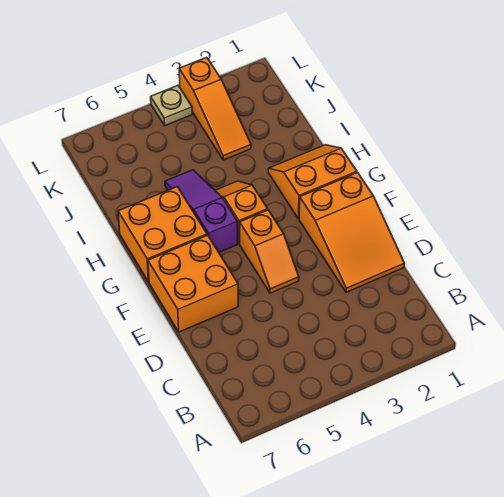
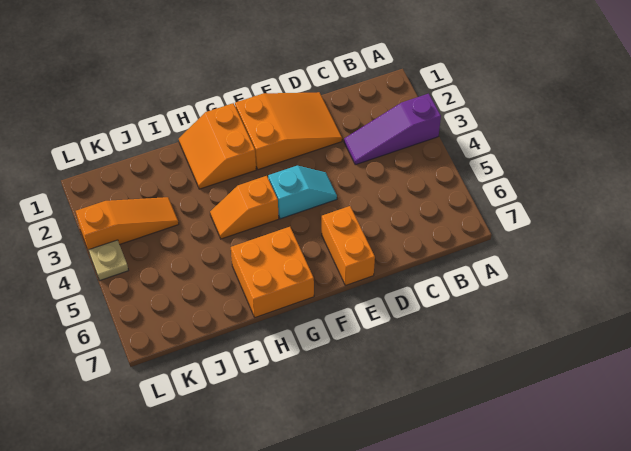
orange slope E4:F4 level 1 top F -> cyan slope E4:F4 level 1 top F
orange brick E6:F7 level 1 -> orange brick E6:E7 level 1
purple slope G5:I5 level 1 top G -> purple slope A3:C3 level 1 top A

